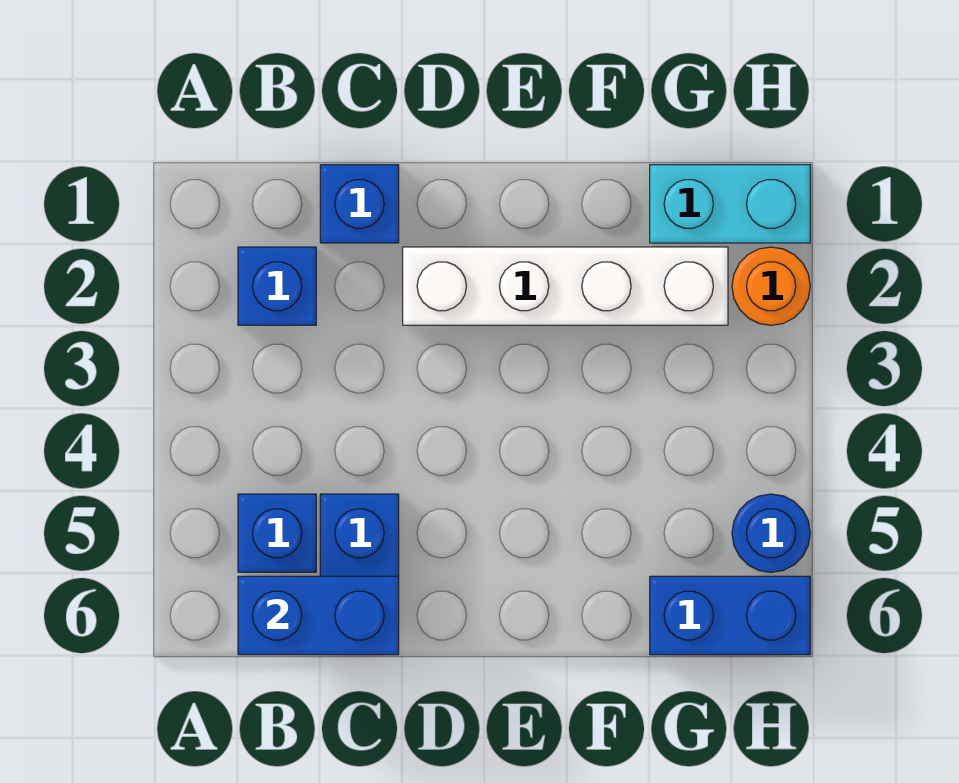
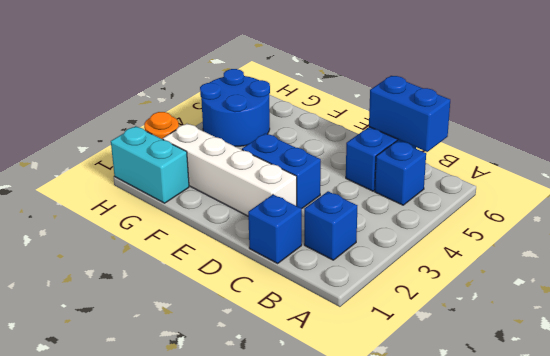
blue brick G6:H6 level 1 -> blue brick D3:E3 level 1
blue round brick H5 level 1 -> blue round brick G4:H5 level 1

